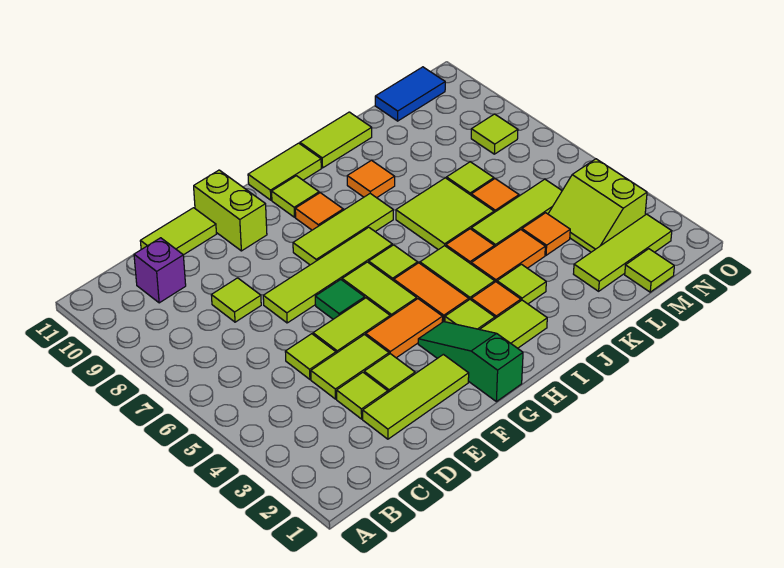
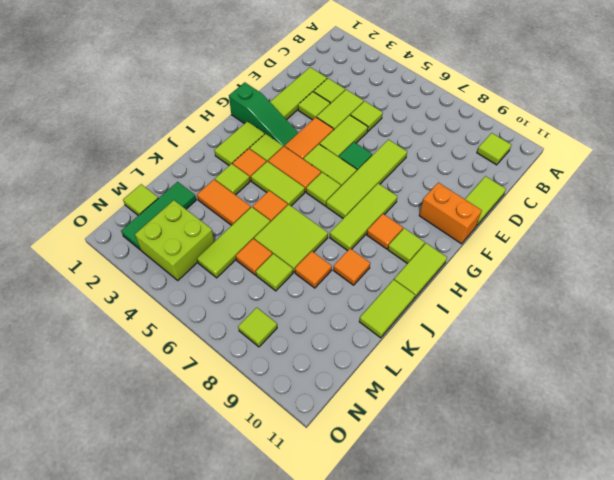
purple brick C10 level 1 -> none
lime tile D8 level 1 -> lime tile B10 level 1
lime brick F10:F11 level 1 -> orange brick F10:F11 level 1
orange tile J4:K4 level 1 -> orange tile K3:K4 level 1
lime tile L2:N2 level 1 -> green tile L2:N2 level 1
orange tile L4 level 1 -> orange tile K8 level 1
lime slope M3:N4 level 1 top N -> lime brick M3:N4 level 1
blue tile M11:N11 level 1 -> none

